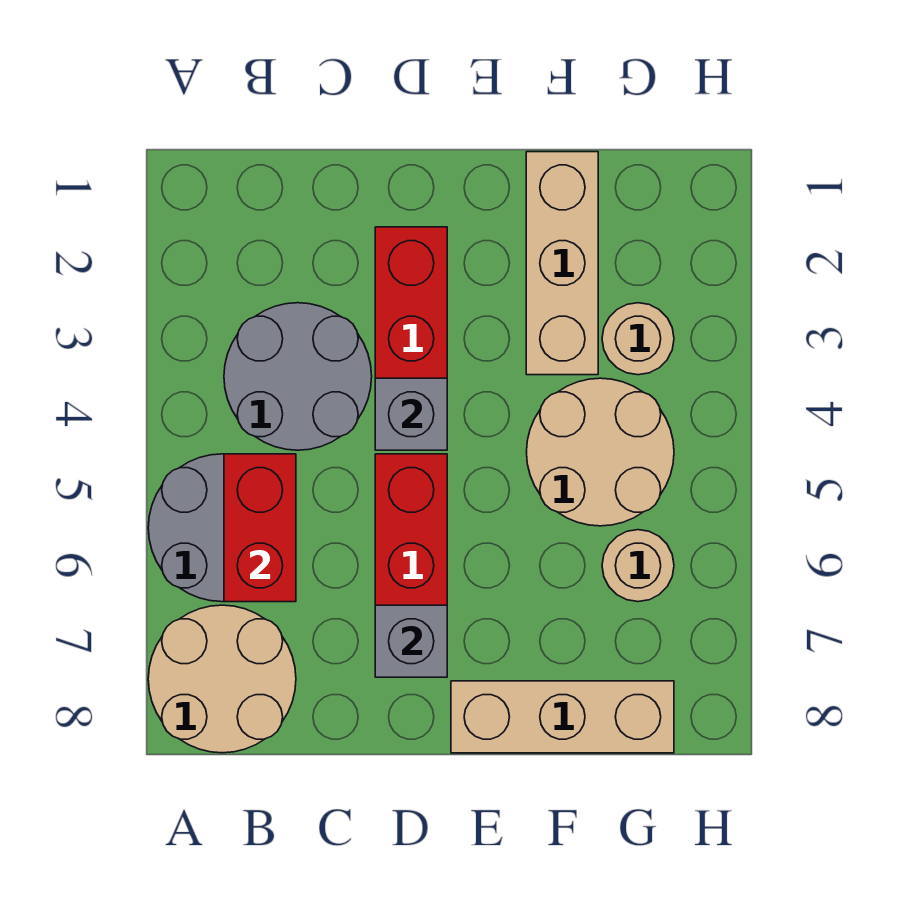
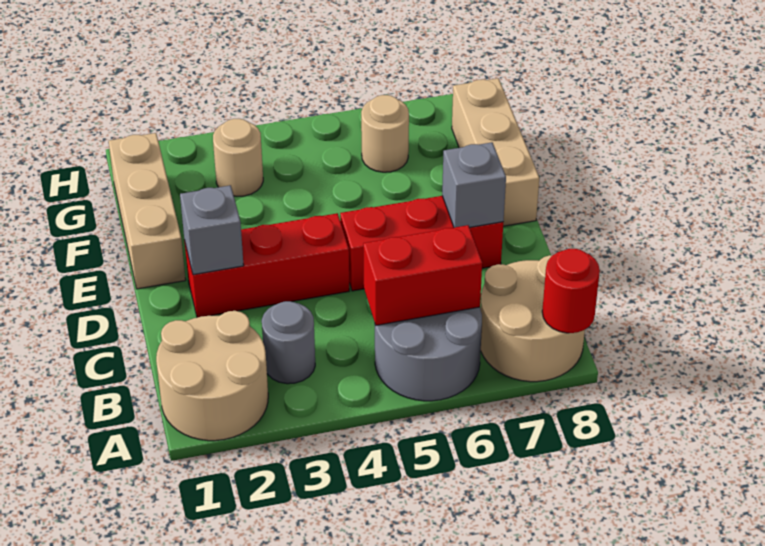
none -> red round brick A8 level 2
grey round brick B3:C4 level 1 -> grey round brick B3 level 1
grey brick D4 level 2 -> grey brick D2 level 2
tan brick F1:F3 level 1 -> tan brick E1:G1 level 1
tan round brick F4:G5 level 1 -> tan round brick A1:B2 level 1

